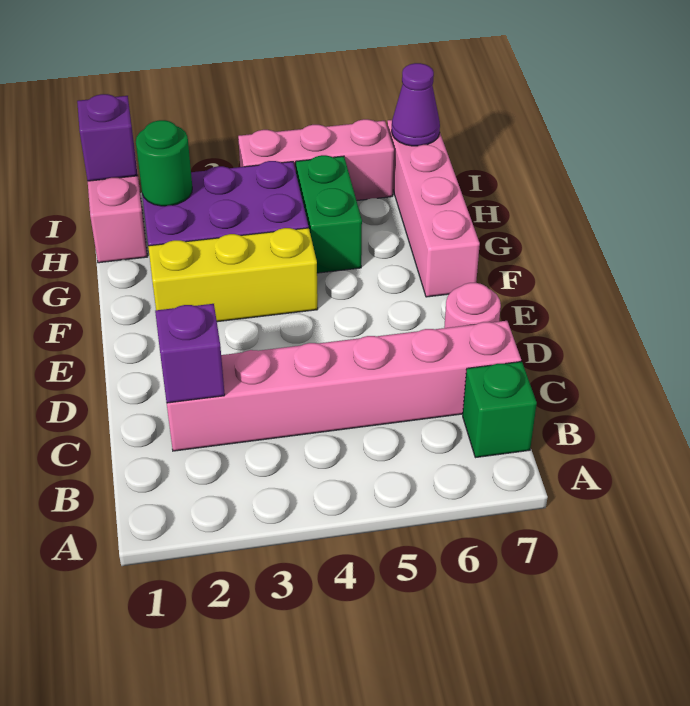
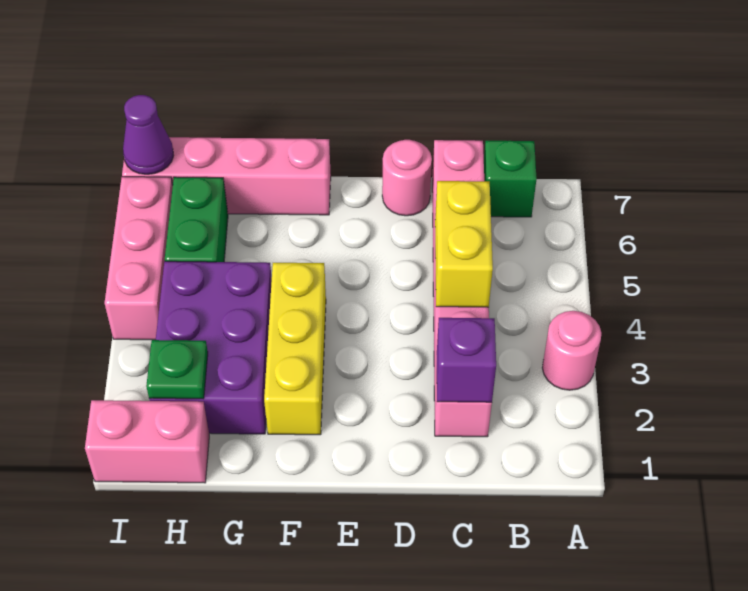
none -> pink round brick A3 level 1
none -> yellow brick C4:C5 level 2
green brick G5:H5 level 1 -> green brick H5:H6 level 1
green round brick H2 level 2 -> green plate H2 level 2
purple brick I1 level 2 -> none

